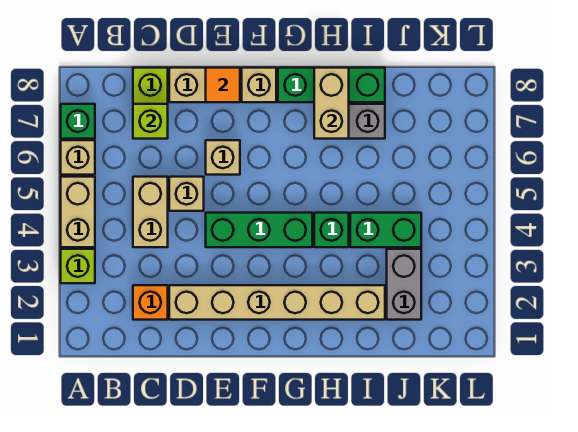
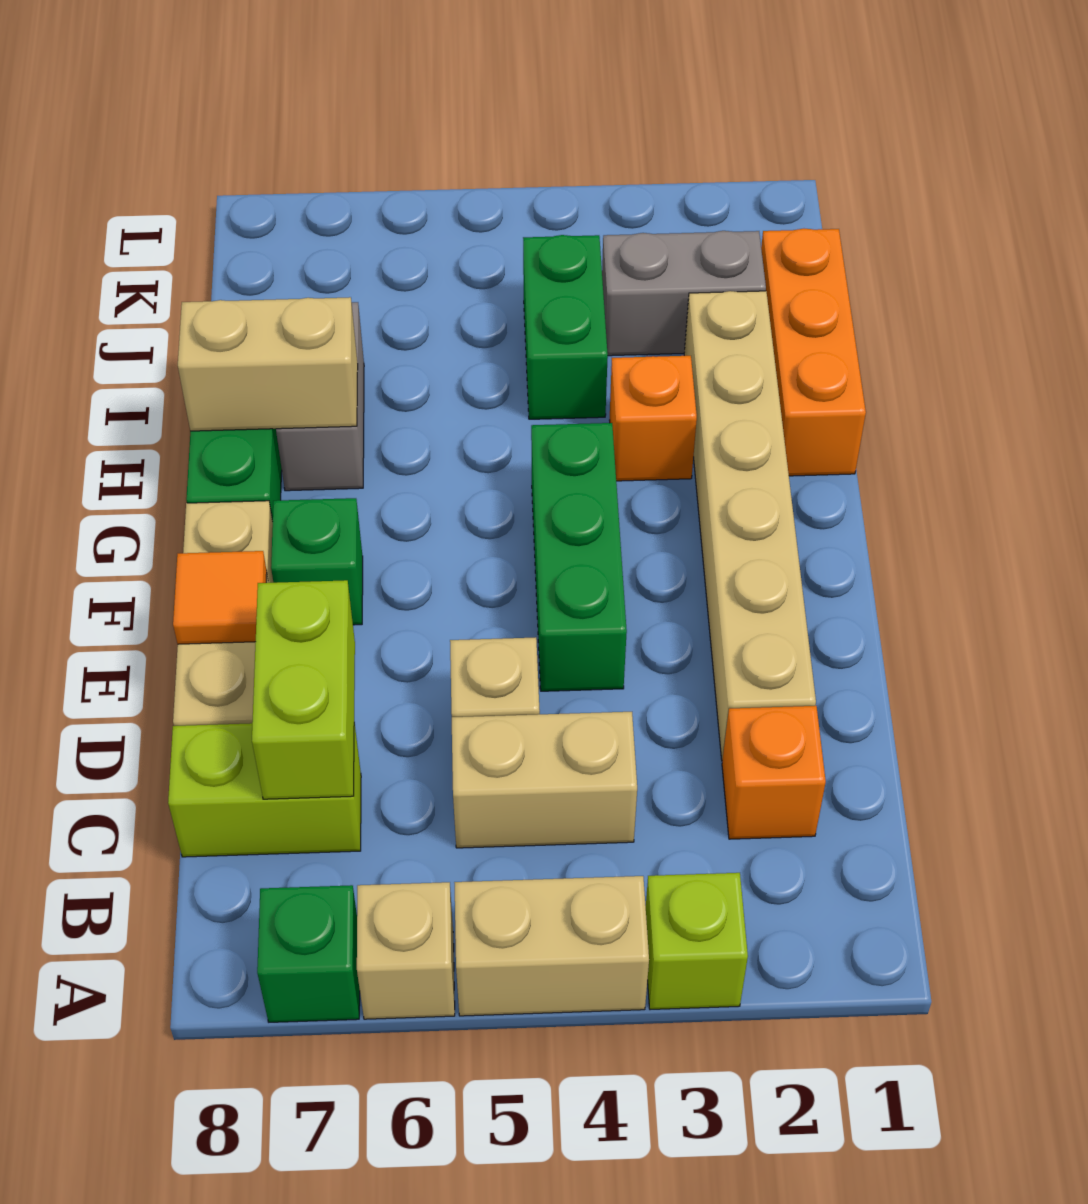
lime brick C7 level 2 -> lime brick C7:D7 level 2
tan brick E6 level 1 -> none
none -> orange brick H1:J1 level 1
none -> orange brick H3 level 1
green brick H4 level 1 -> green brick F7 level 1

